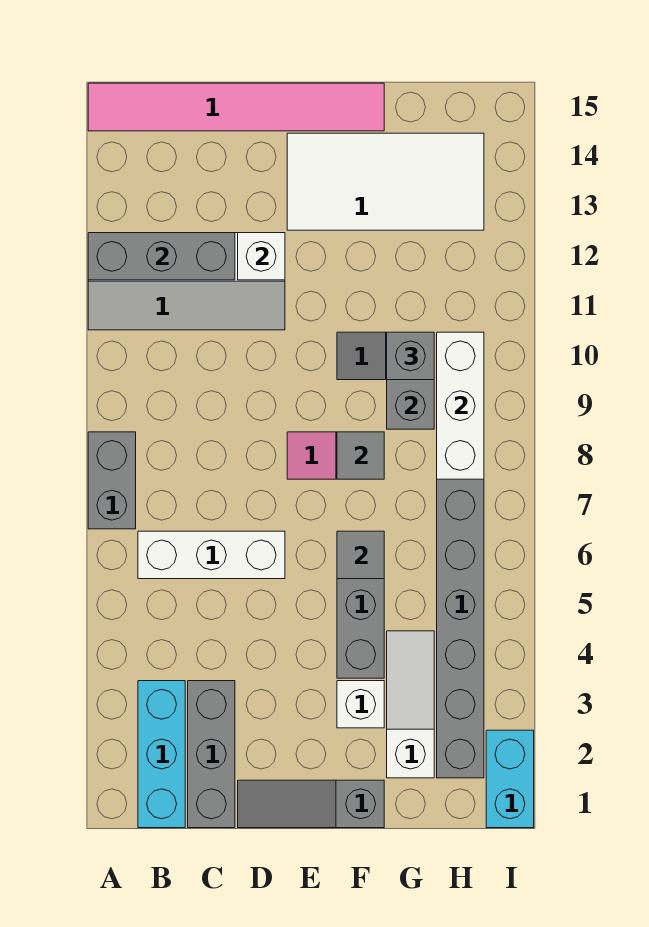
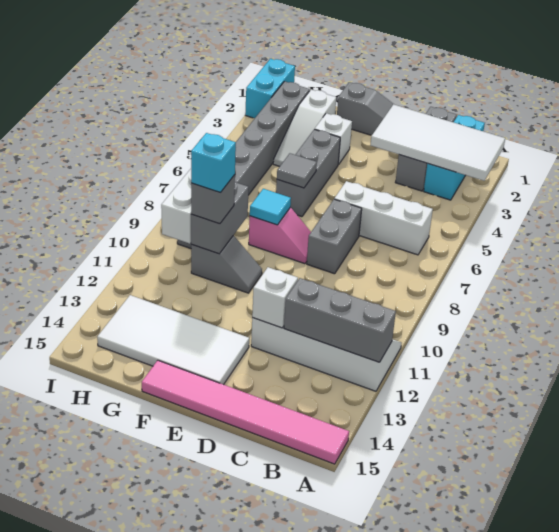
none -> white tile A2:D3 level 2
grey brick A7:A8 level 1 -> grey brick D7:D8 level 1
grey tile F8 level 2 -> cyan tile F8 level 2
none -> cyan brick G10 level 4

